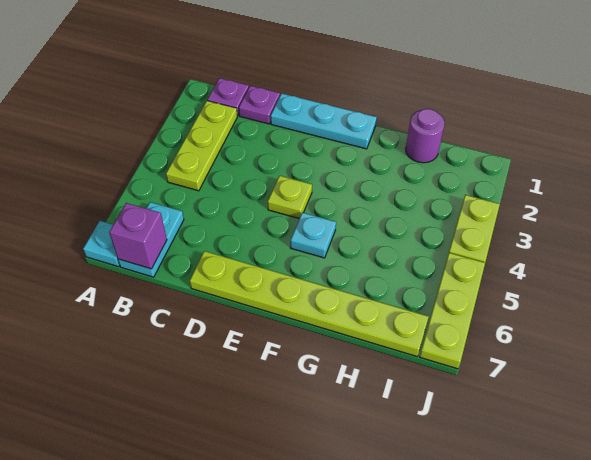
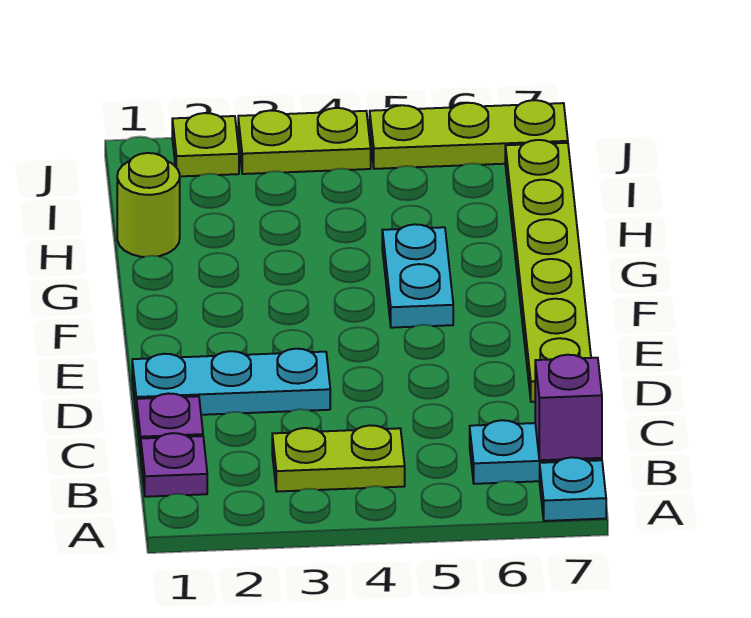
lime plate B2:B4 level 1 -> lime plate B3:B4 level 1
cyan plate D1:F1 level 1 -> cyan plate D1:D3 level 1
lime plate E4 level 1 -> lime plate J2 level 1
cyan plate F5 level 1 -> cyan plate F5:G5 level 1
purple round brick H1 level 1 -> lime round brick H1 level 1

